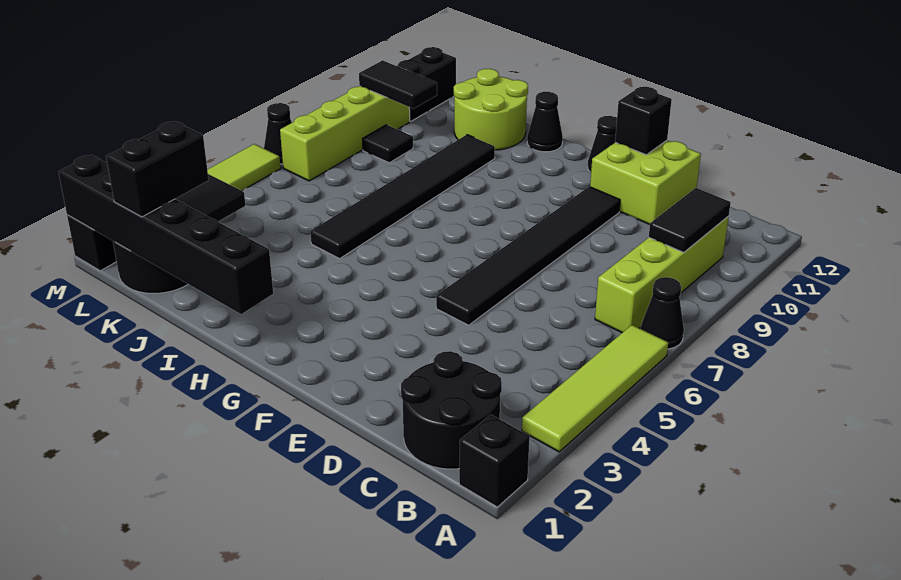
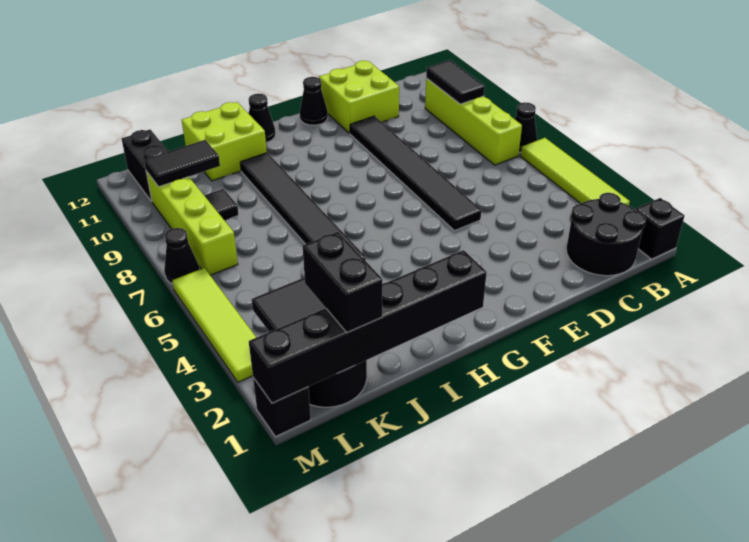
black brick E12 level 2 -> none
lime round brick I11:J12 level 1 -> lime brick I11:J12 level 1

